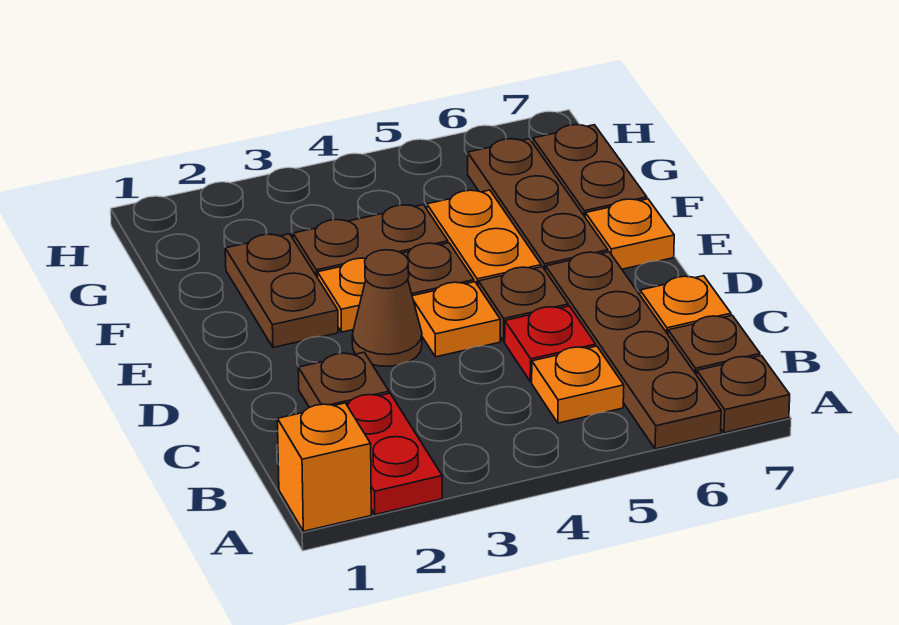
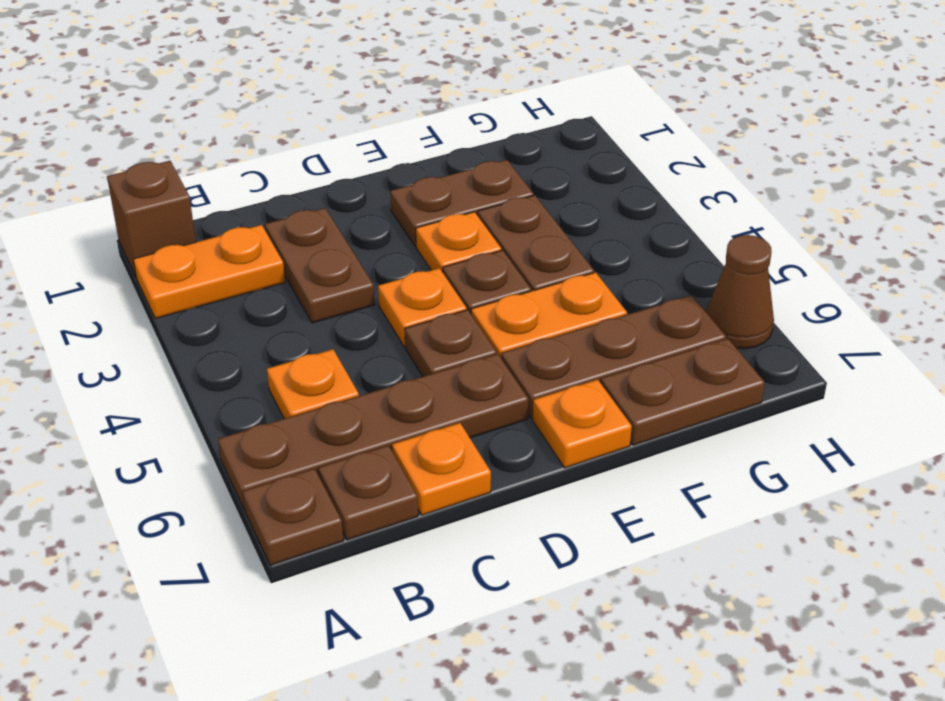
orange brick A1 level 1 -> brown brick A1 level 1
red plate A2:B2 level 1 -> orange plate A2:B2 level 1
brown plate C2 level 1 -> brown plate C2:C3 level 1
red plate C5 level 1 -> none
brown cone D3 level 1 -> brown cone H6 level 1

